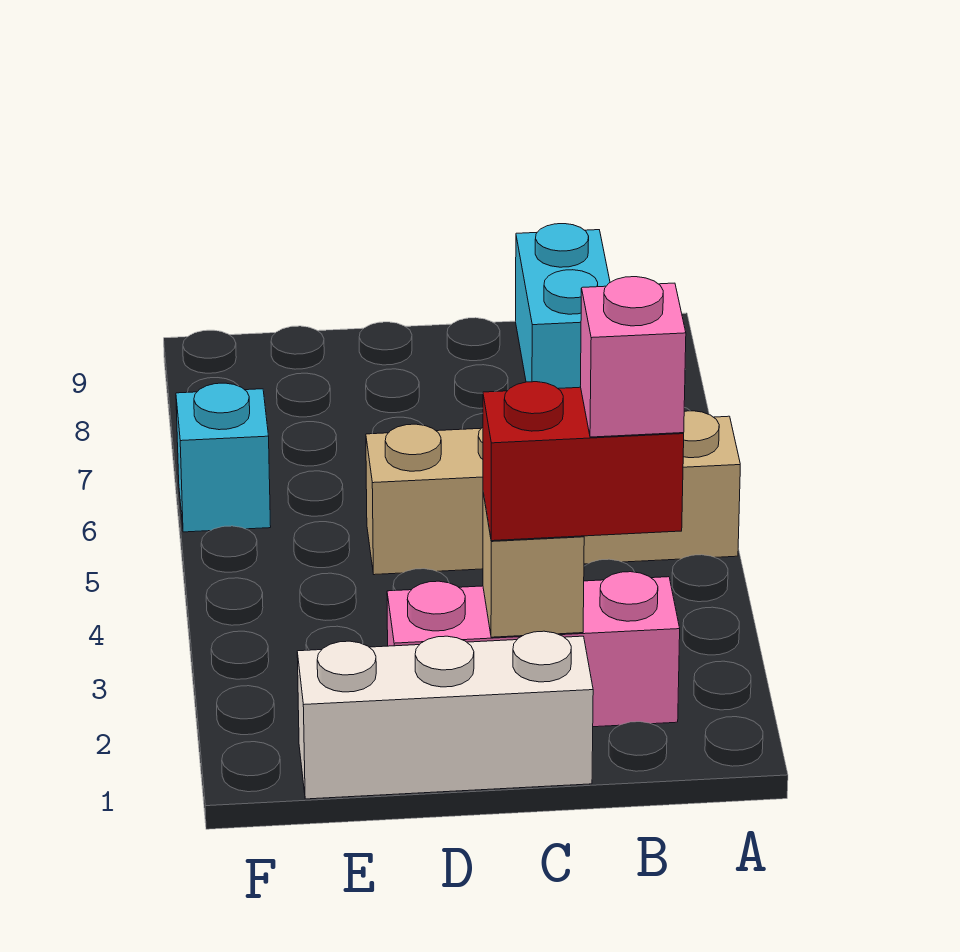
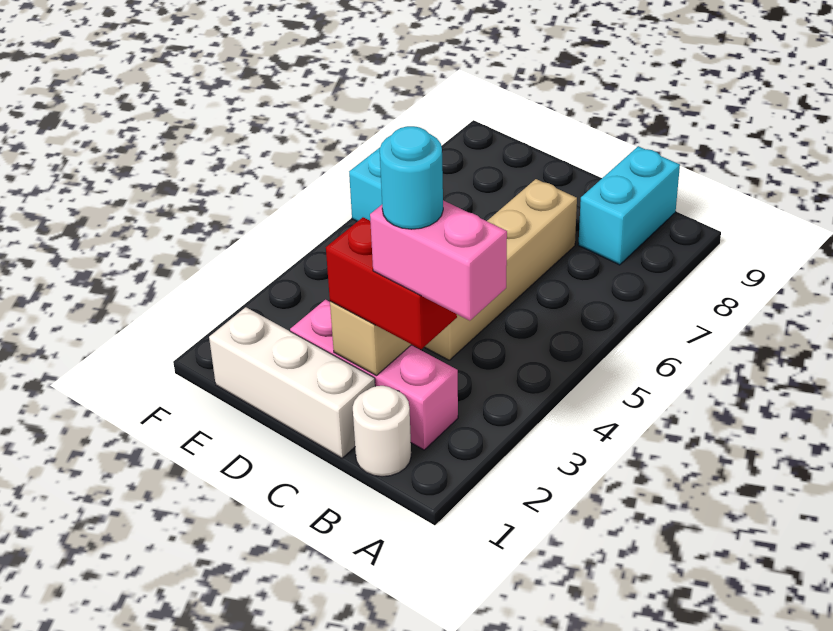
tan brick A5:D5 level 1 -> tan brick C4:C7 level 1
none -> white round brick B1 level 1
pink brick B2 level 4 -> pink brick A2:B2 level 4
none -> cyan round brick B2 level 5

